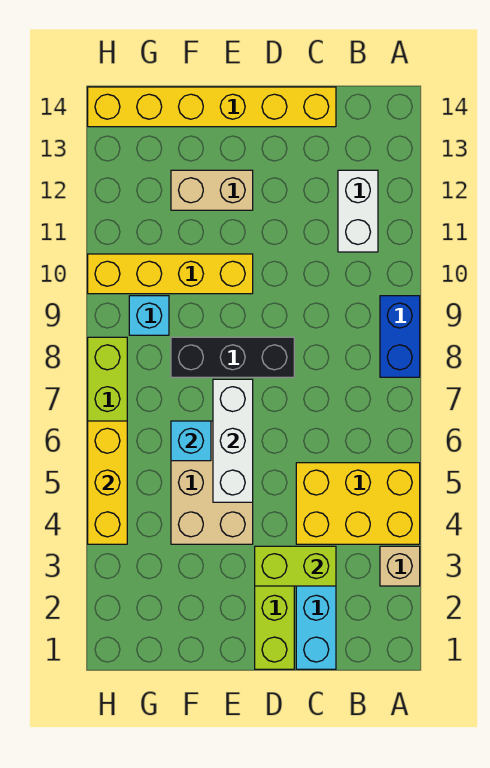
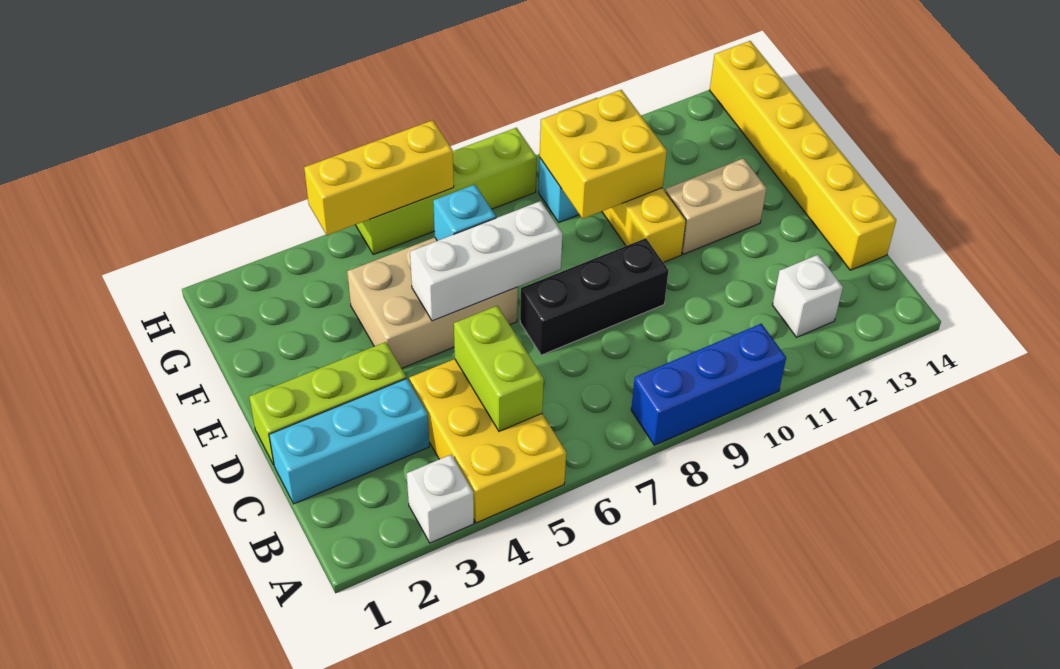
tan brick A3 level 1 -> white brick A3 level 1
blue brick A8:A9 level 1 -> blue brick A8:A10 level 1
white brick B11:B12 level 1 -> white brick B12 level 1
lime brick C3:D3 level 2 -> lime brick B5:C5 level 2
black brick D8:F8 level 1 -> black brick D7:D9 level 1
tan brick E12:F12 level 1 -> tan brick E11:E12 level 1
none -> yellow brick F9:G10 level 2

